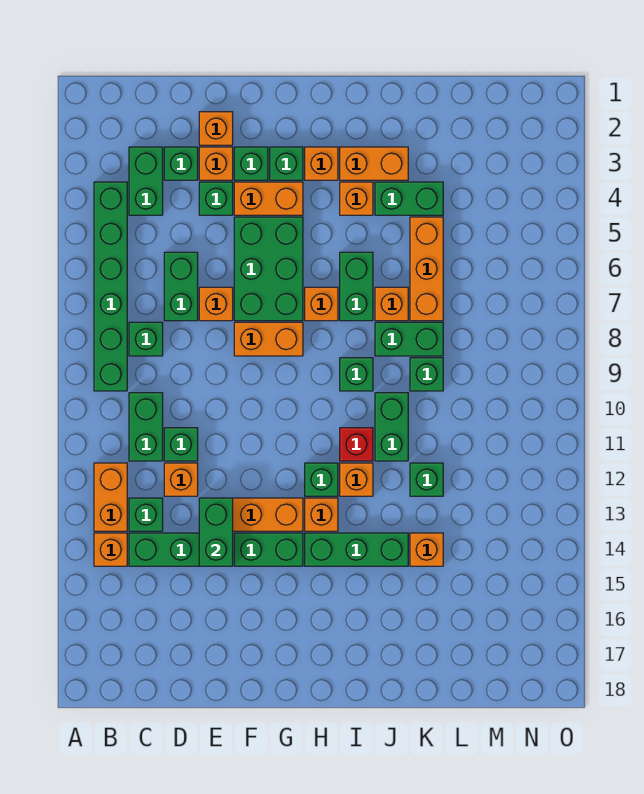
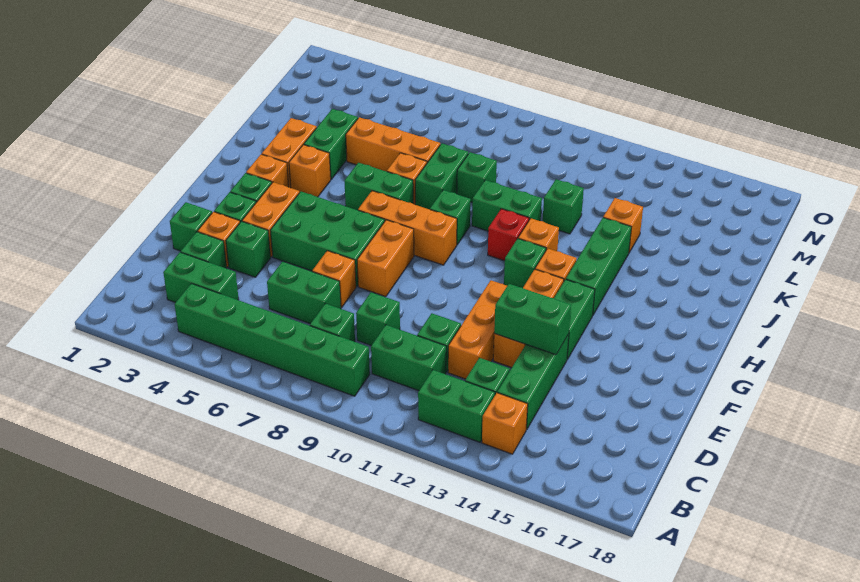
orange brick B12:B13 level 1 -> green brick B12:B13 level 1
none -> green brick D9 level 1
orange brick D12 level 1 -> orange brick D12:F12 level 1
orange brick E2 level 1 -> green brick E2 level 1
orange brick H7 level 1 -> orange brick H7:H9 level 1

